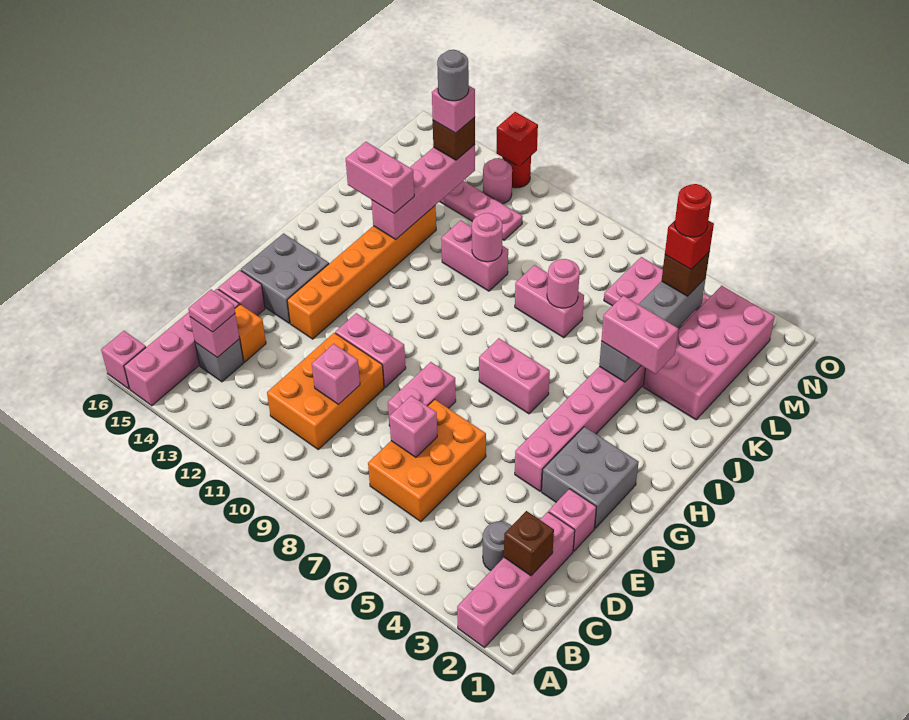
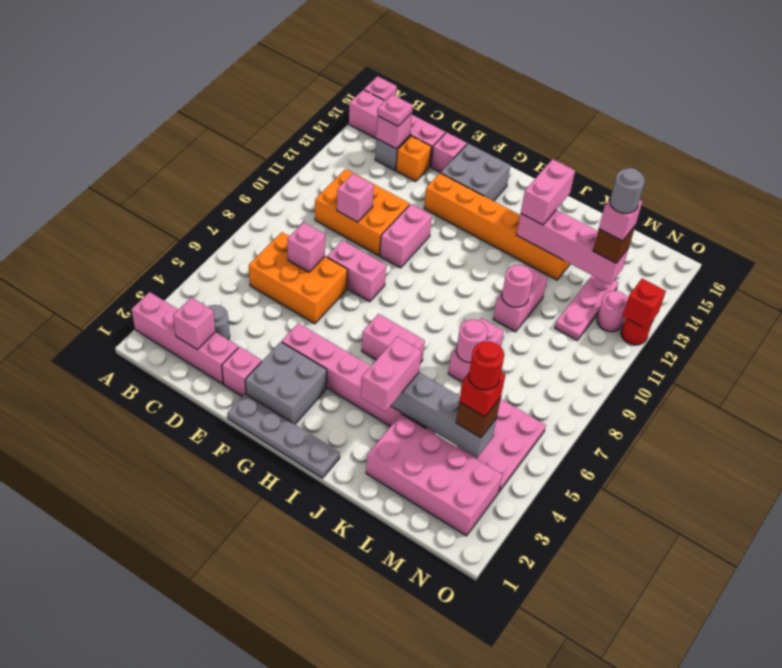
brown brick C2 level 2 -> pink brick C2 level 2
none -> grey plate F1:I1 level 1
pink brick H6:H7 level 1 -> pink brick H6:I6 level 1

